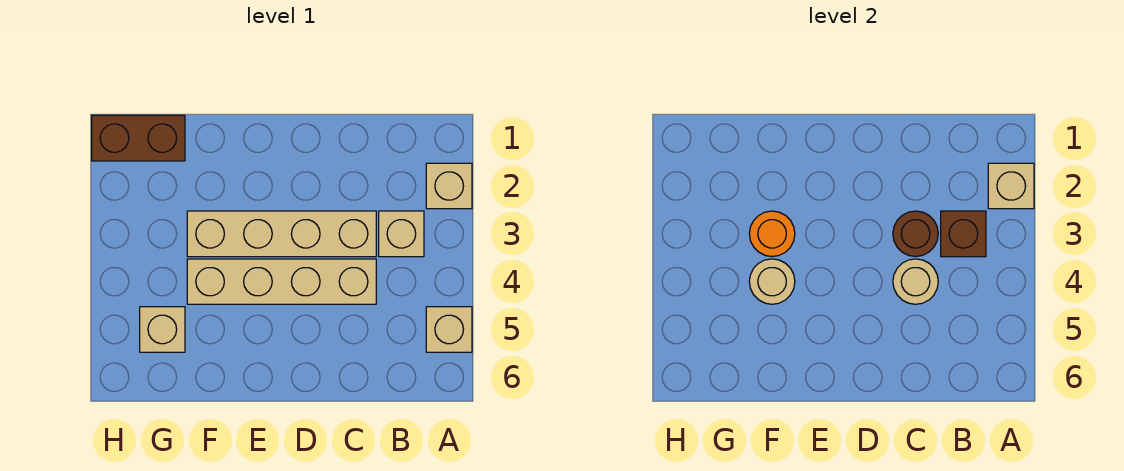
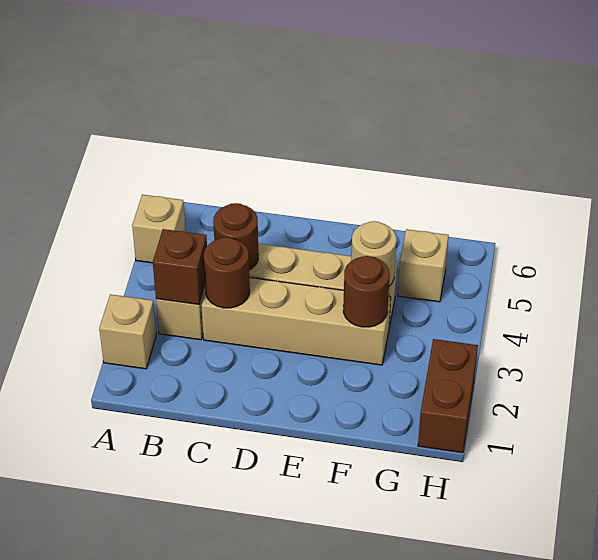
tan brick A2 level 2 -> none
tan round brick C4 level 2 -> brown round brick C4 level 2
orange round brick F3 level 2 -> brown round brick F3 level 2
brown brick G1:H1 level 1 -> brown brick H1:H2 level 1

